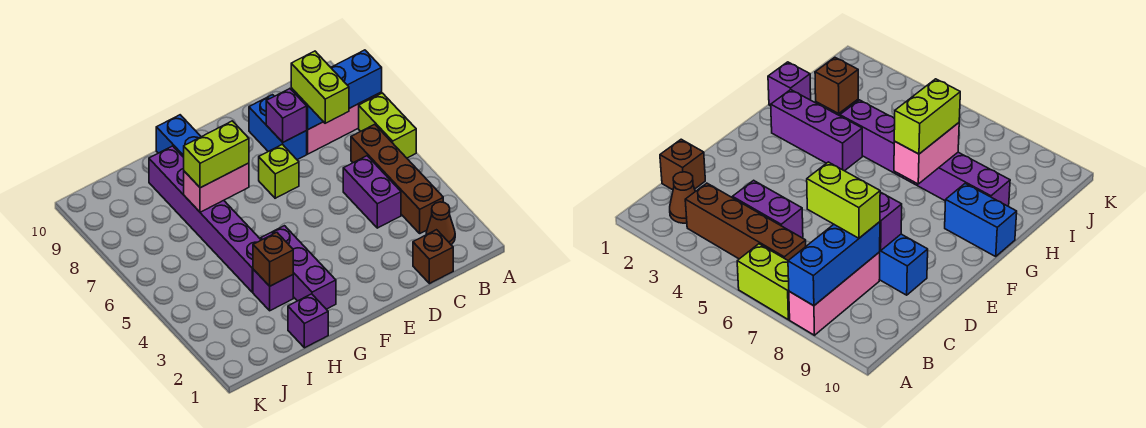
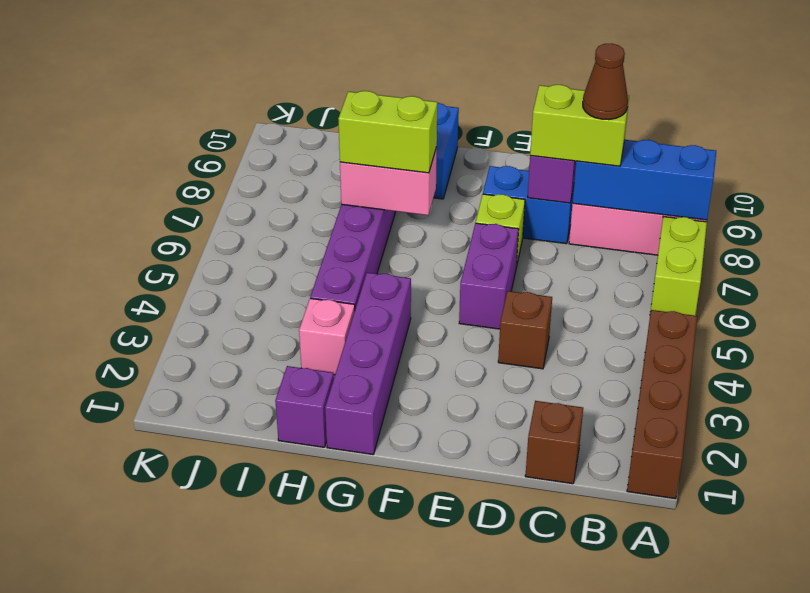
brown cone B2 level 1 -> brown cone C8 level 4
brown brick B3:B6 level 1 -> brown brick A1:A4 level 1
purple brick C4:C5 level 1 -> purple brick E5:E6 level 1
lime brick C7:C8 level 3 -> lime brick C8:D8 level 3
blue brick D8:D9 level 1 -> blue brick D8:E8 level 1
purple brick G2:G4 level 1 -> purple brick G1:G4 level 1
purple brick H3 level 1 -> pink brick H3 level 1
brown brick H3 level 2 -> brown brick D4 level 1

